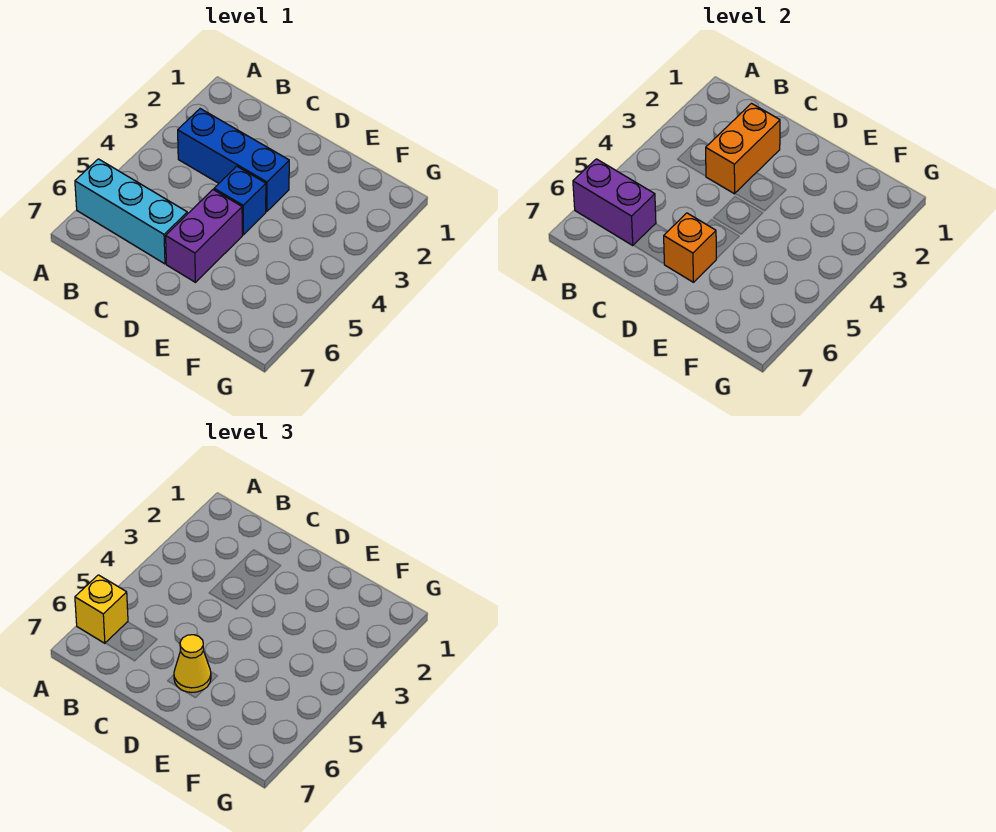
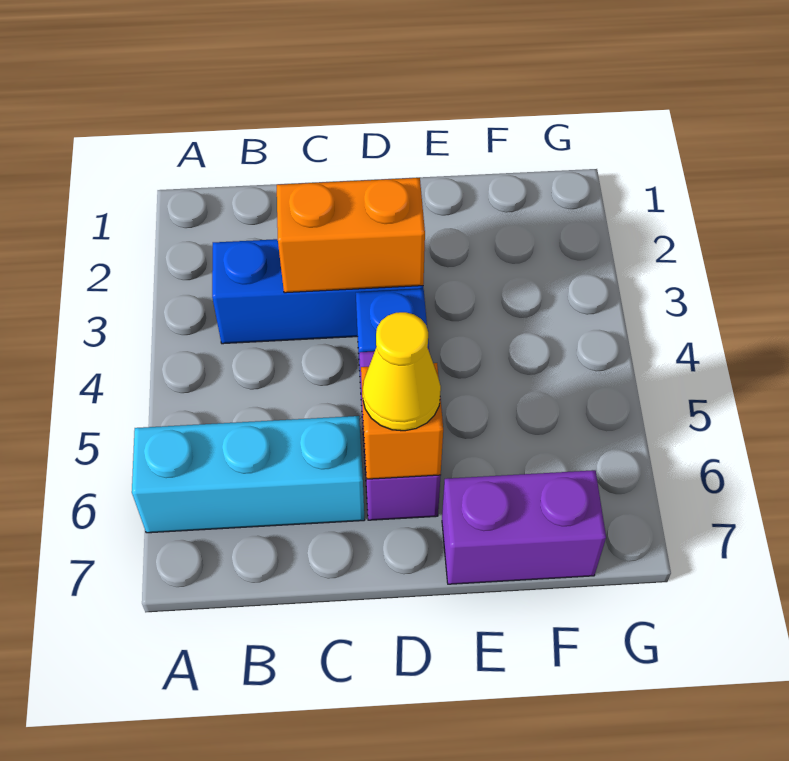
purple brick A6:B6 level 2 -> purple brick E7:F7 level 1
yellow brick A6 level 3 -> none
orange brick C2:C3 level 2 -> orange brick C3:D3 level 2

